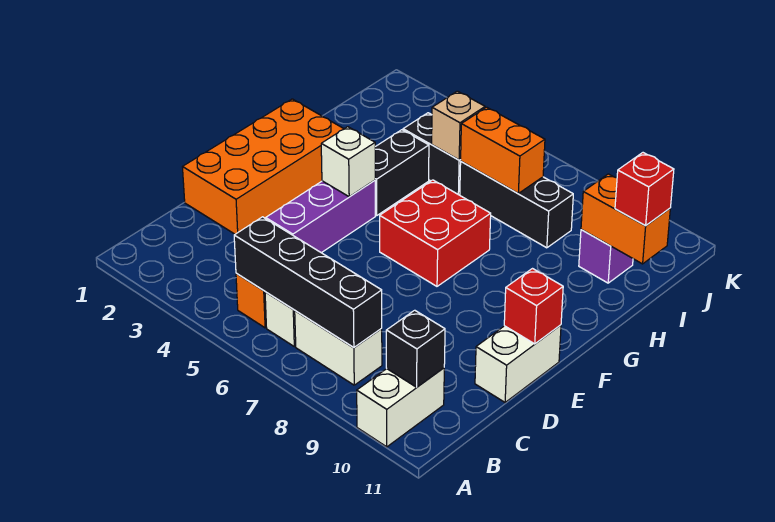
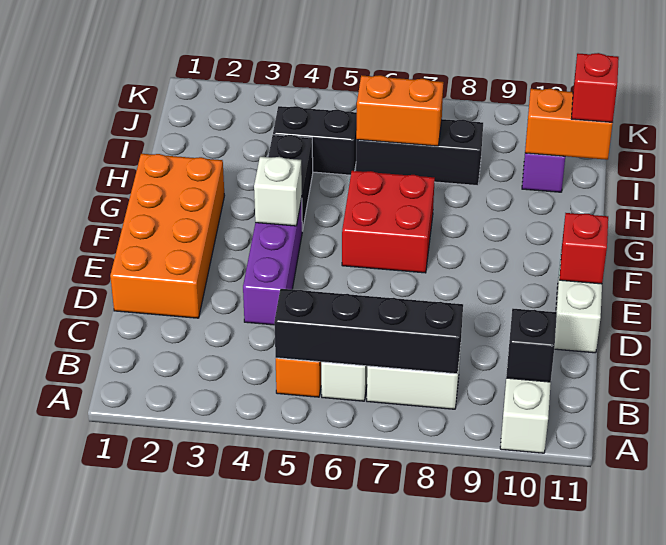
tan brick I5 level 2 -> none

